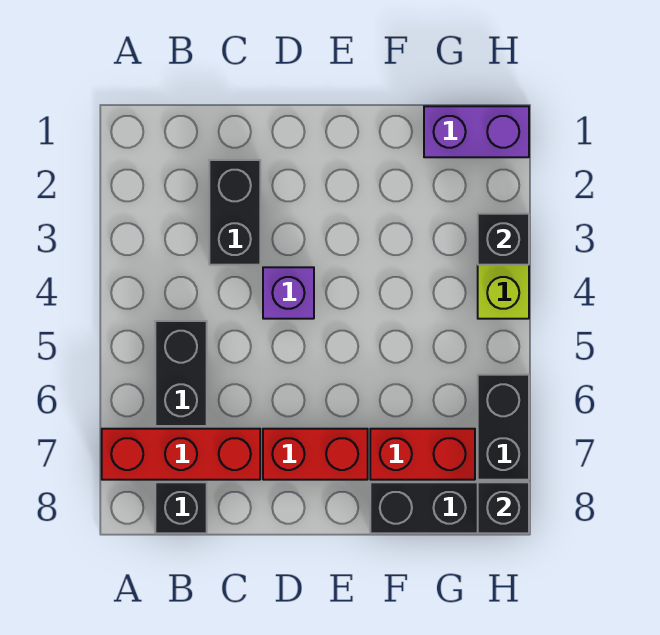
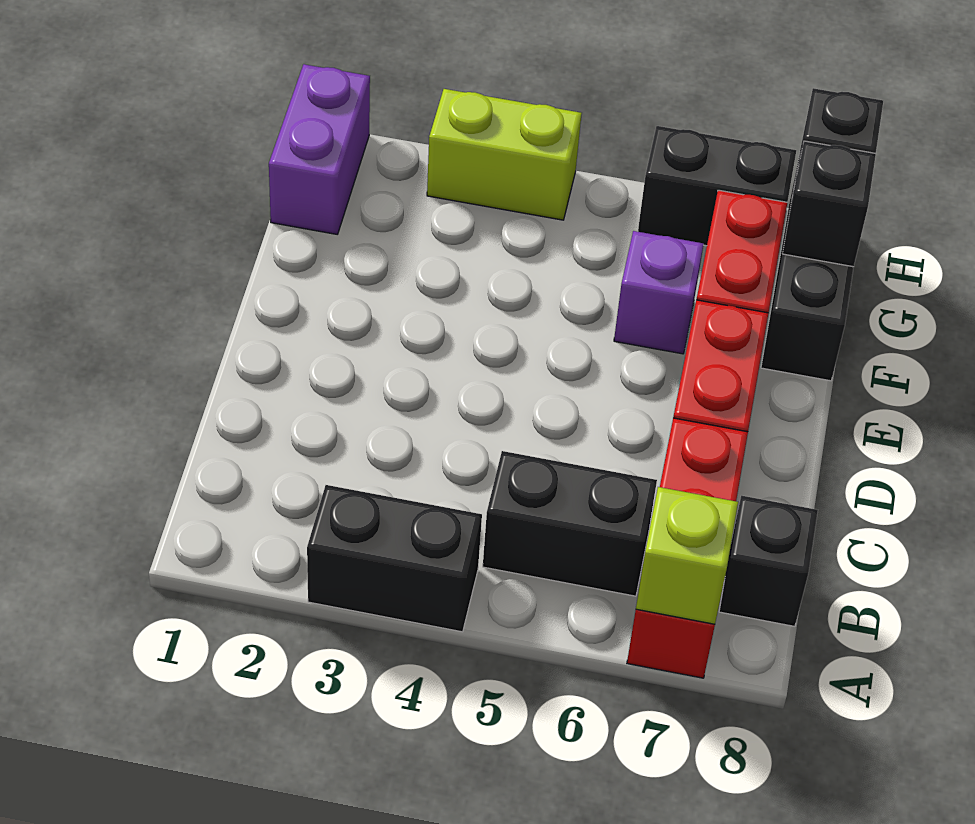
none -> lime brick A7 level 2
black brick C2:C3 level 1 -> black brick A3:A4 level 1
purple brick D4 level 1 -> purple brick F6 level 1
black brick H3 level 2 -> black brick G8 level 2

